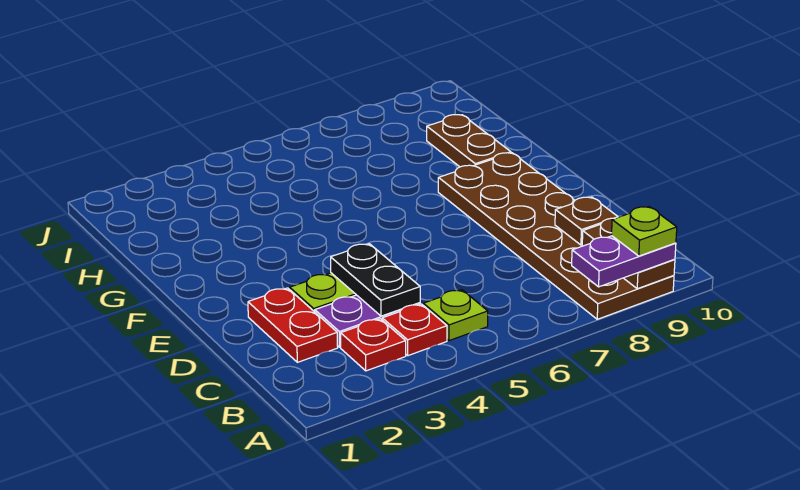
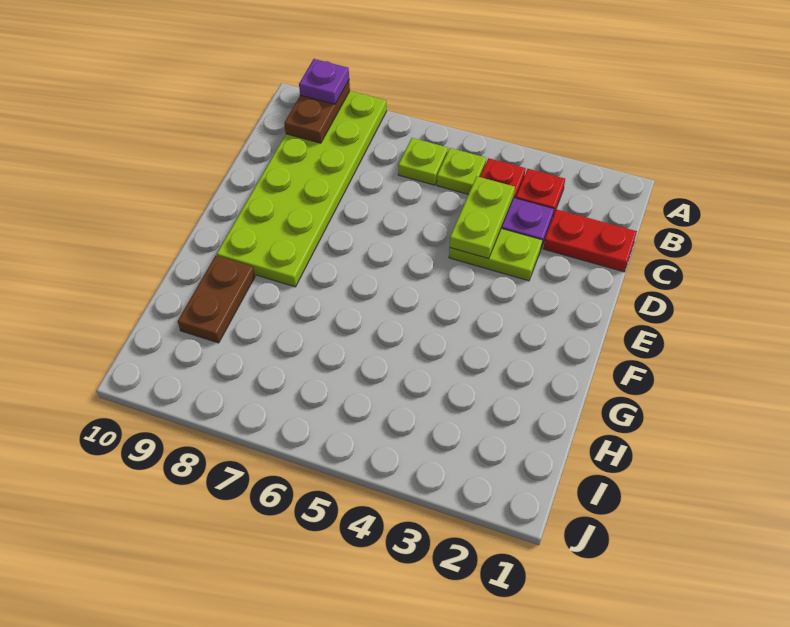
brown plate A8:F9 level 1 -> lime plate A8:F9 level 1
purple plate A8:A9 level 3 -> purple plate A9 level 3
lime plate A9 level 4 -> lime plate B6 level 1
red plate C2:D2 level 1 -> red plate C1:C2 level 1
black plate C4:D4 level 2 -> lime plate C4:D4 level 2
brown plate C9 level 2 -> none

